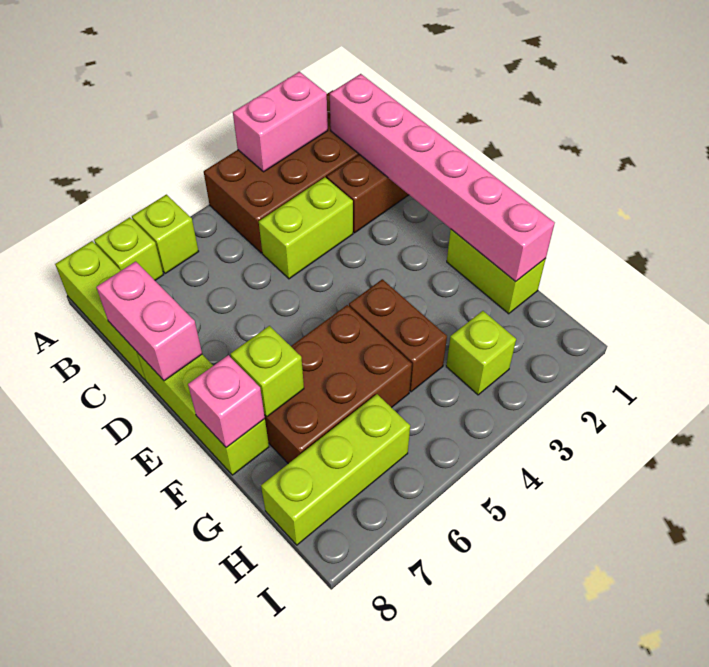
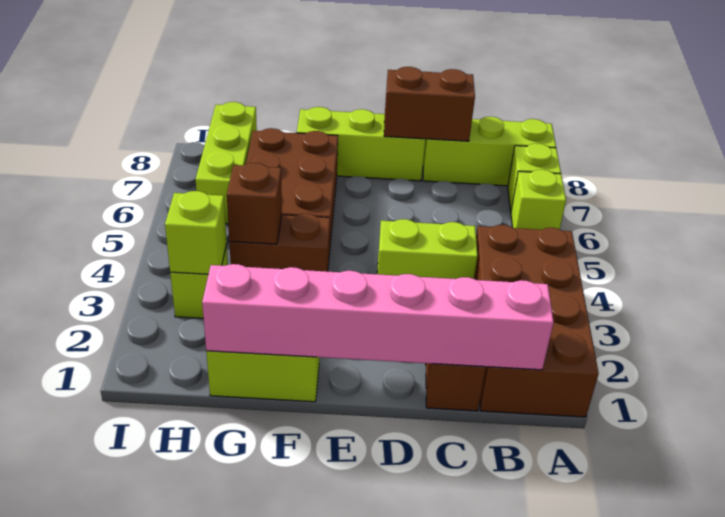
pink brick A2:A3 level 2 -> none
lime brick C3:C4 level 1 -> lime brick C4:D4 level 1
pink brick C8:D8 level 2 -> brown brick C8:D8 level 2
lime brick F7 level 2 -> lime brick H3 level 2
pink brick F8 level 2 -> none
none -> brown brick G4 level 2

